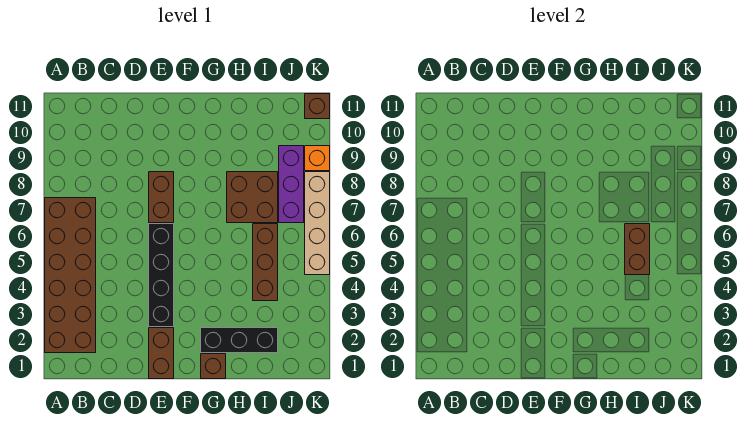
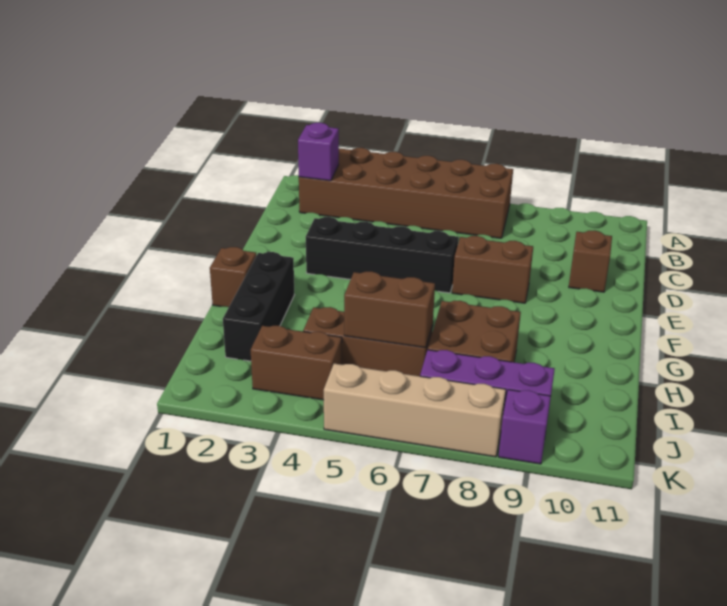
none -> purple brick B2 level 2
brown brick E1:E2 level 1 -> brown brick J3:J4 level 1
orange brick K9 level 1 -> purple brick K9 level 1
brown brick K11 level 1 -> brown brick D10 level 1

